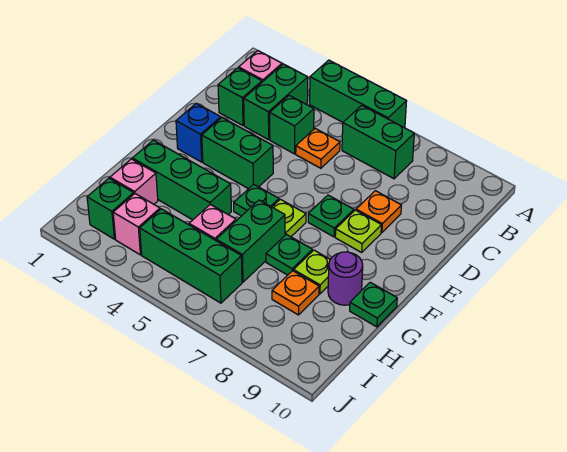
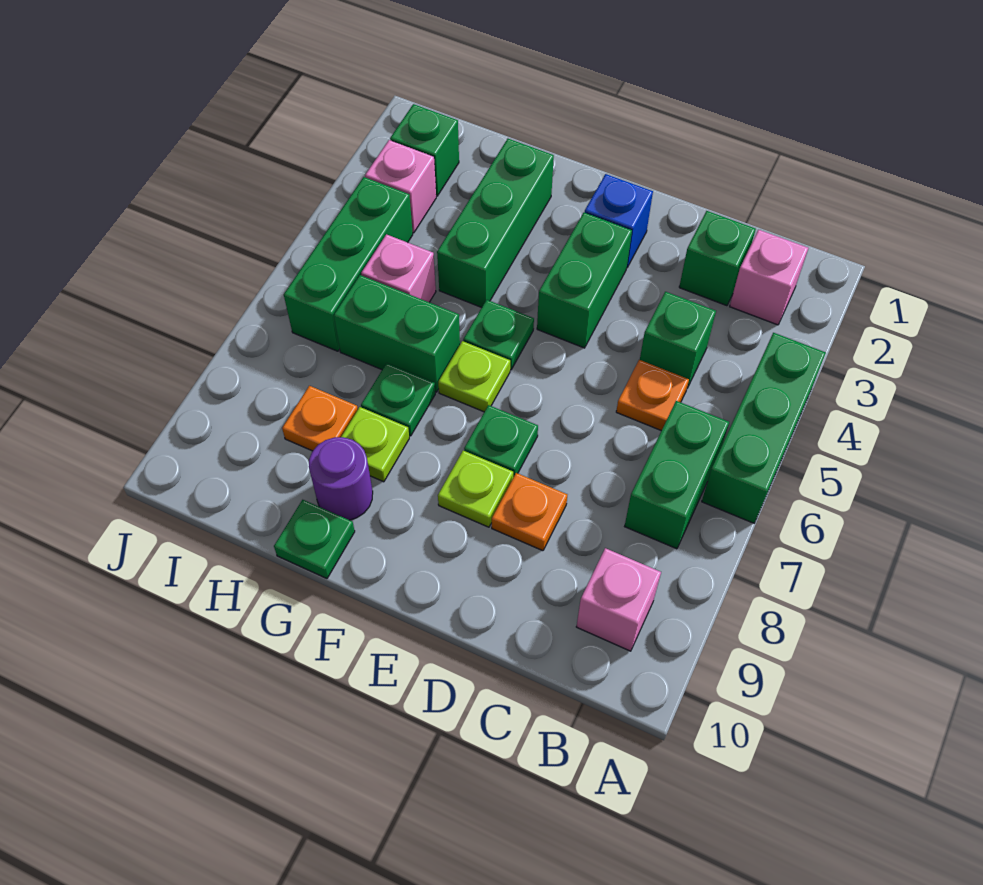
green brick B3:C3 level 1 -> none
pink brick H2 level 1 -> pink brick B9 level 1

